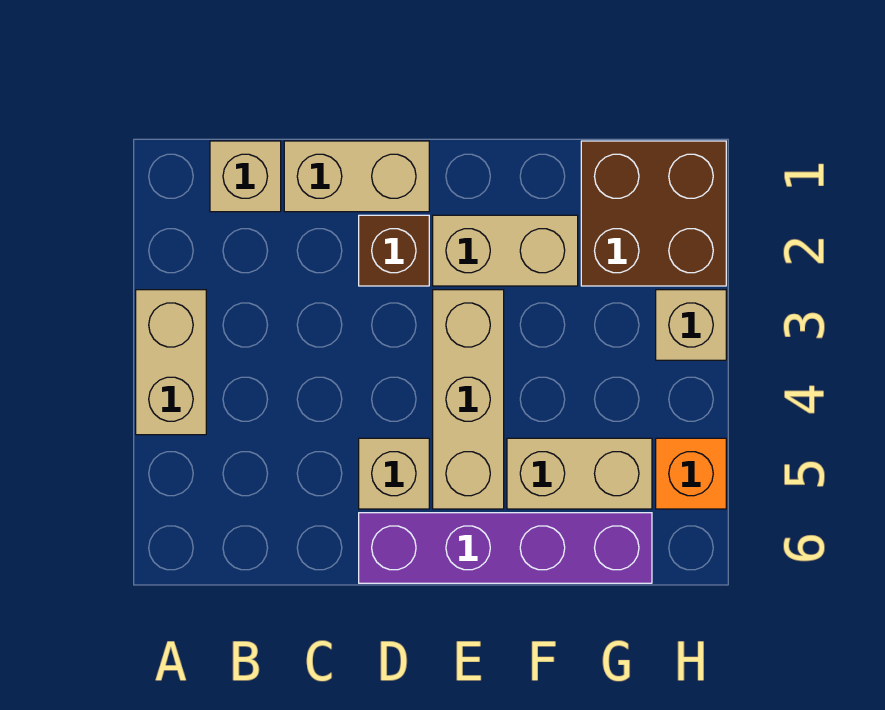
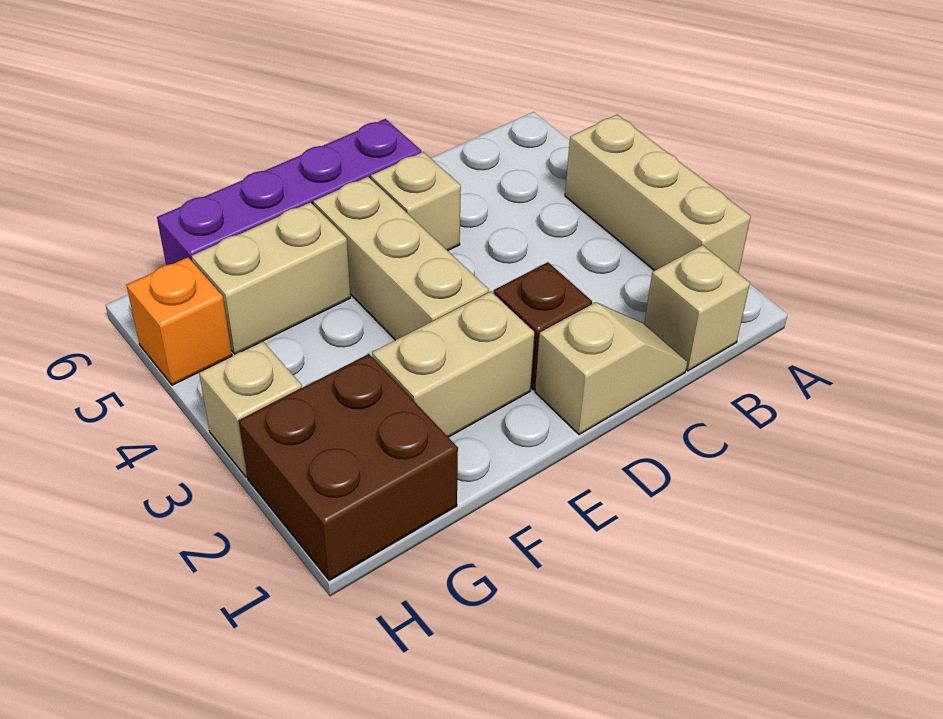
tan brick A3:A4 level 1 -> tan brick A2:A4 level 1
tan brick C1:D1 level 1 -> tan slope C1:D1 level 1 top D

